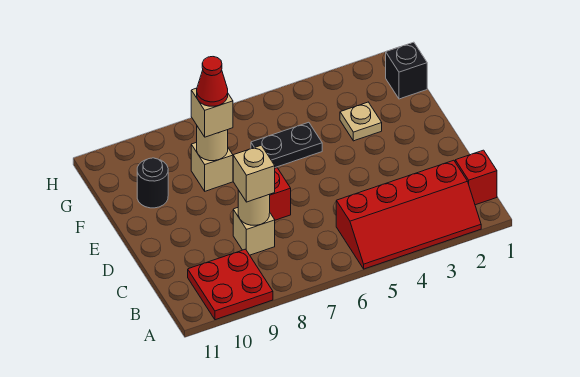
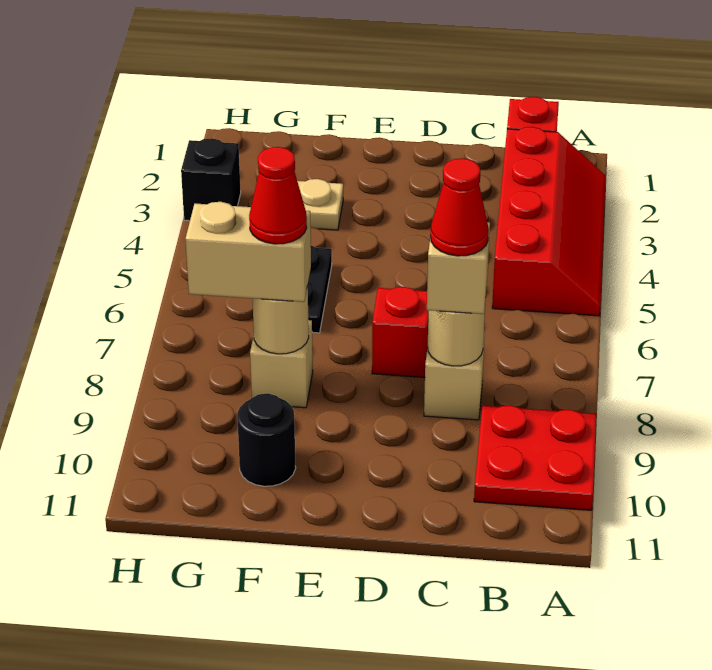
none -> red cone C8 level 4
tan brick F8 level 3 -> tan brick F8:G8 level 3
black brick G1 level 1 -> black brick H3 level 1

